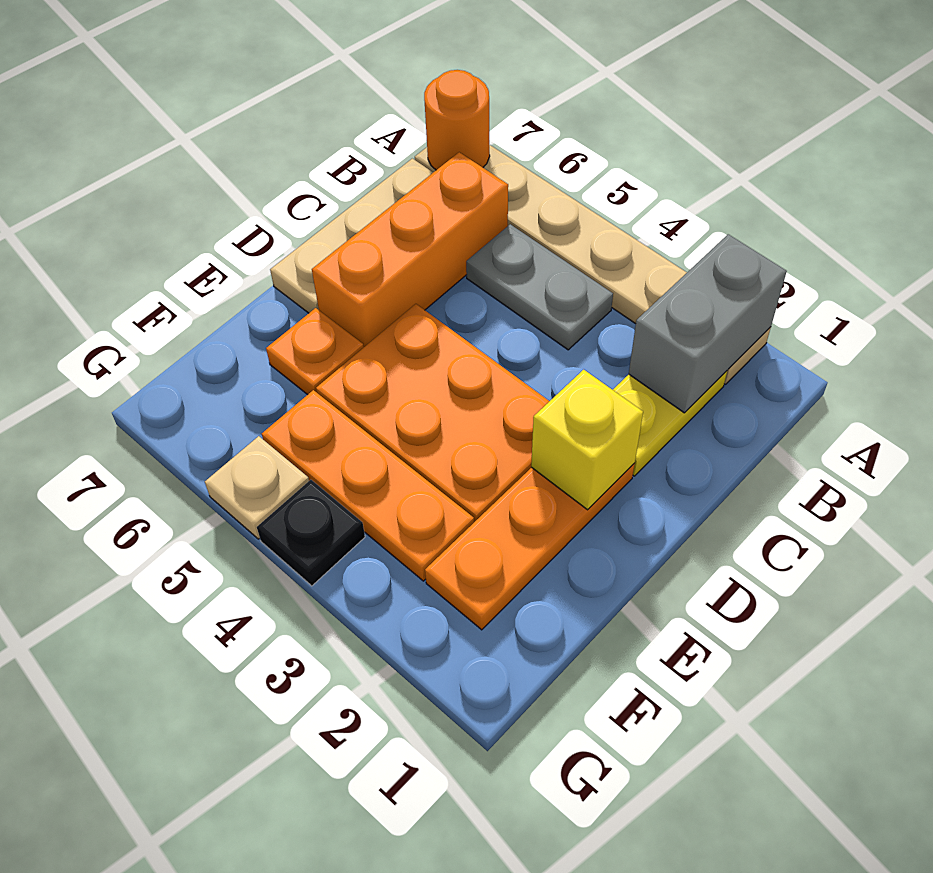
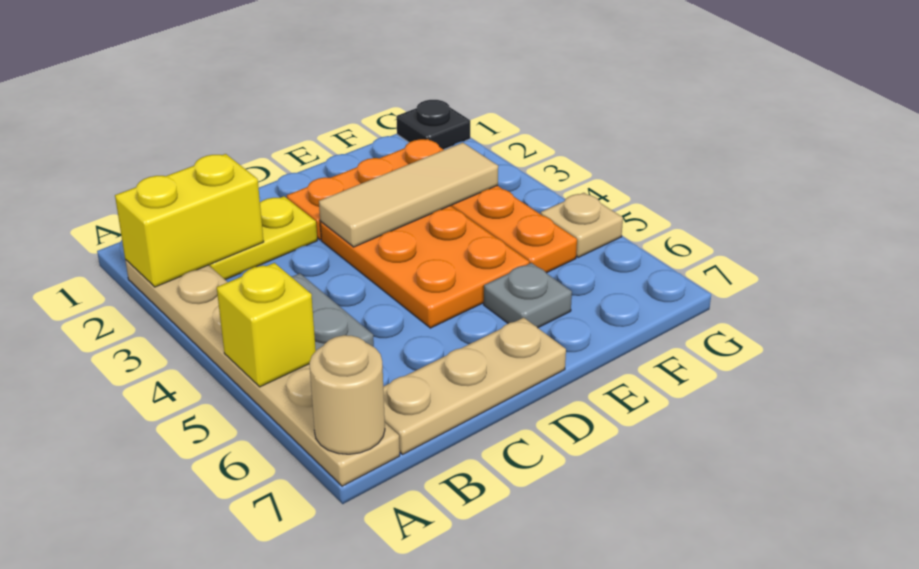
grey brick A2:B2 level 2 -> yellow brick A2:B2 level 2
orange round brick A7 level 2 -> tan round brick A7 level 2
orange brick B6:D6 level 1 -> none
yellow brick D2 level 2 -> yellow brick A5 level 2
none -> tan tile D3:F3 level 2
orange plate E6 level 1 -> grey plate E6 level 1
black plate G4 level 1 -> black plate G1 level 1

